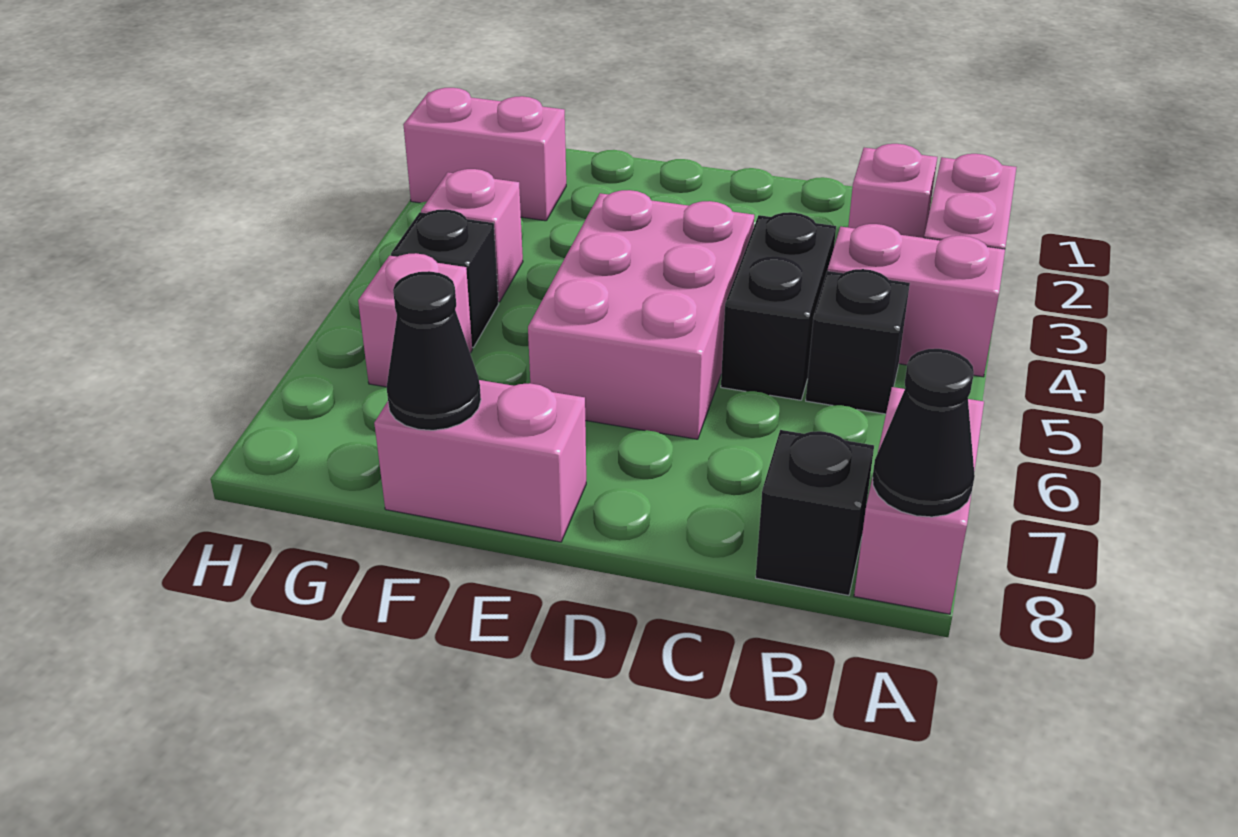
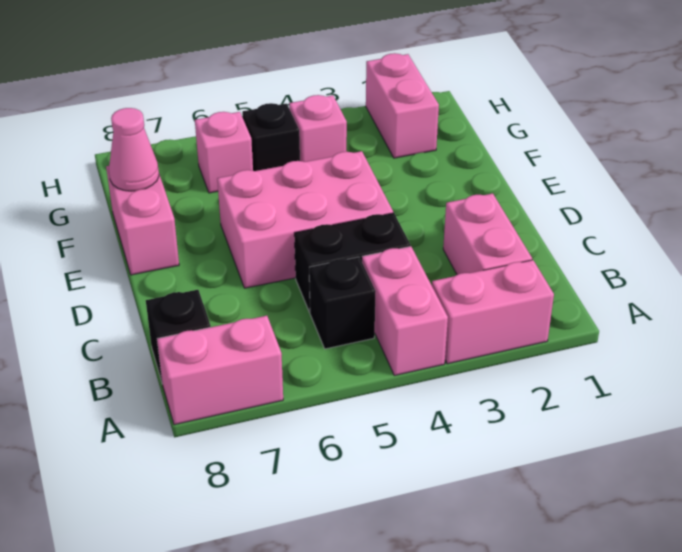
black cone A8 level 2 -> none
pink brick B2 level 1 -> pink brick B2:C2 level 1
black cone F8 level 2 -> pink cone F8 level 2

